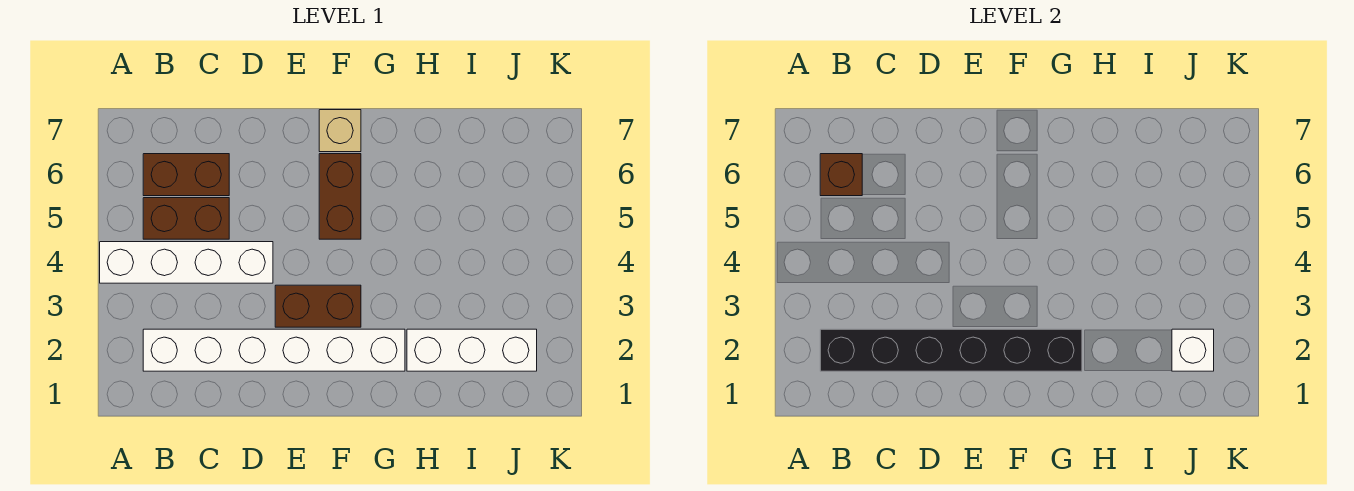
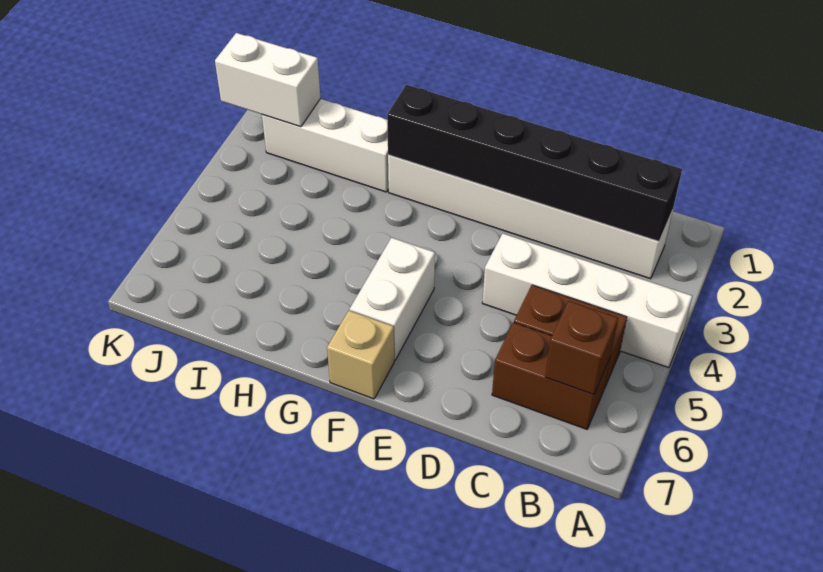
brown brick E3:F3 level 1 -> none
brown brick F5:F6 level 1 -> white brick F5:F6 level 1
white brick J2 level 2 -> white brick J2:K2 level 2

